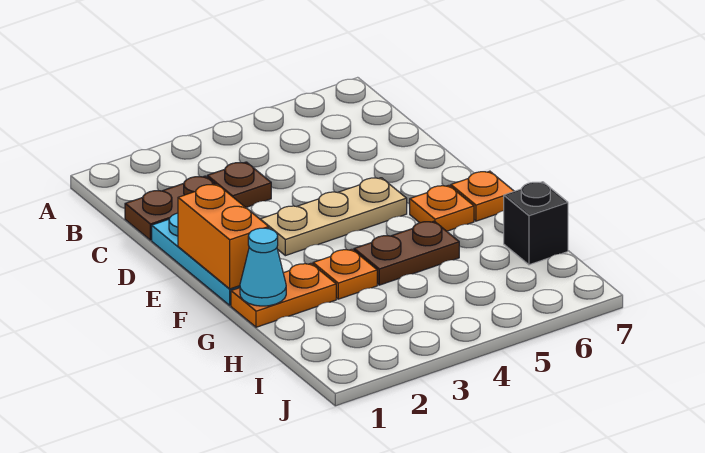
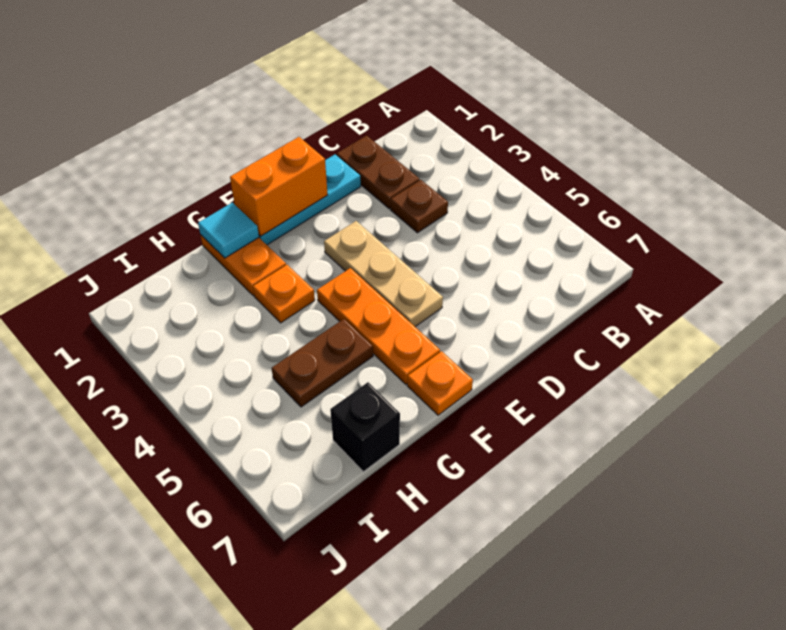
orange plate F6 level 1 -> orange plate F4:F6 level 1
cyan cone G1 level 2 -> cyan tile G1 level 2
brown plate G4:G5 level 1 -> brown plate G5:H5 level 1

